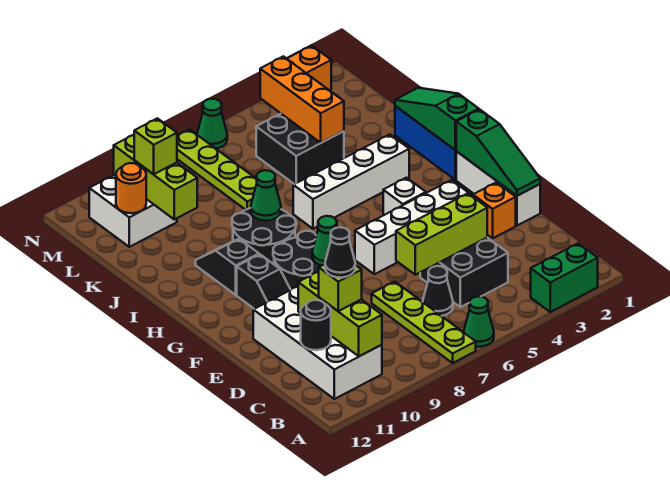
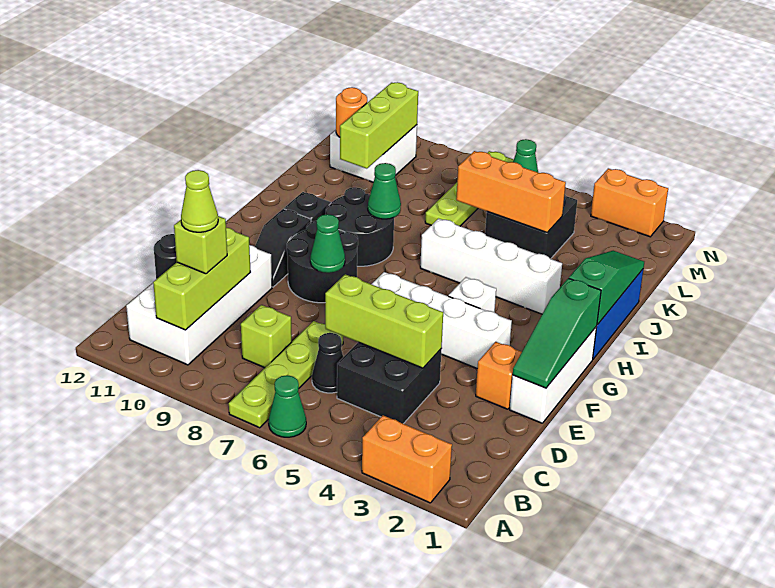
green brick A2:A3 level 1 -> orange brick A2:A3 level 1
black cone C10 level 4 -> lime cone C10 level 4
orange brick K4:M4 level 2 -> orange brick K4:K6 level 2
lime brick L10 level 3 -> lime brick C8 level 1

